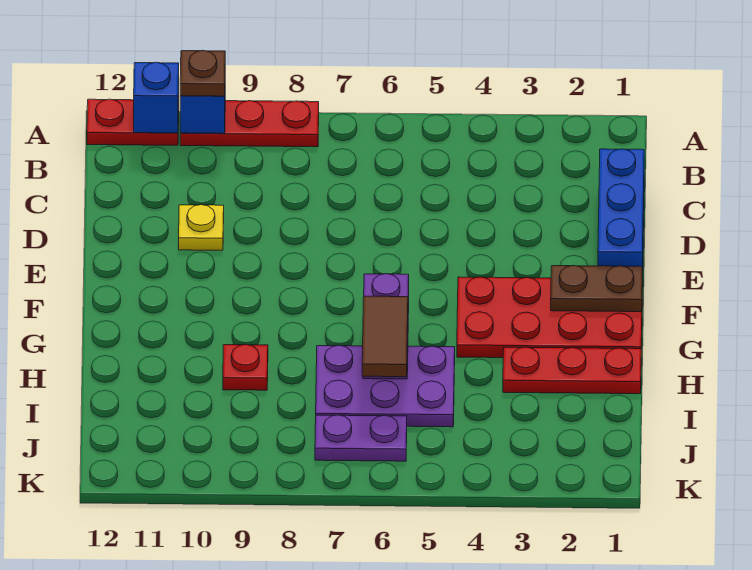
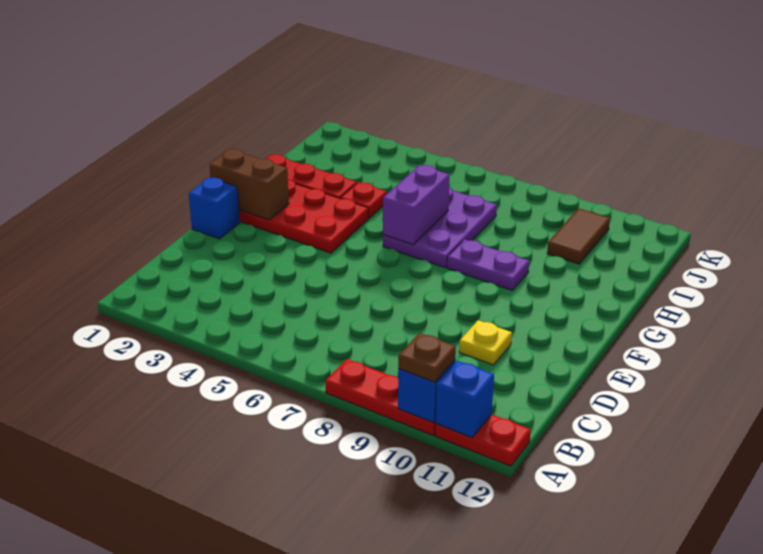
blue brick C1:E1 level 1 -> blue brick E1 level 1
brown plate F1:F2 level 2 -> brown brick F1:F2 level 2
purple plate H5:I7 level 1 -> purple plate G6:I7 level 1
brown tile H6:I6 level 3 -> brown tile I10:J10 level 1
red plate H9 level 1 -> red plate H4 level 1
purple plate J6:J7 level 1 -> purple plate G8:G9 level 1

